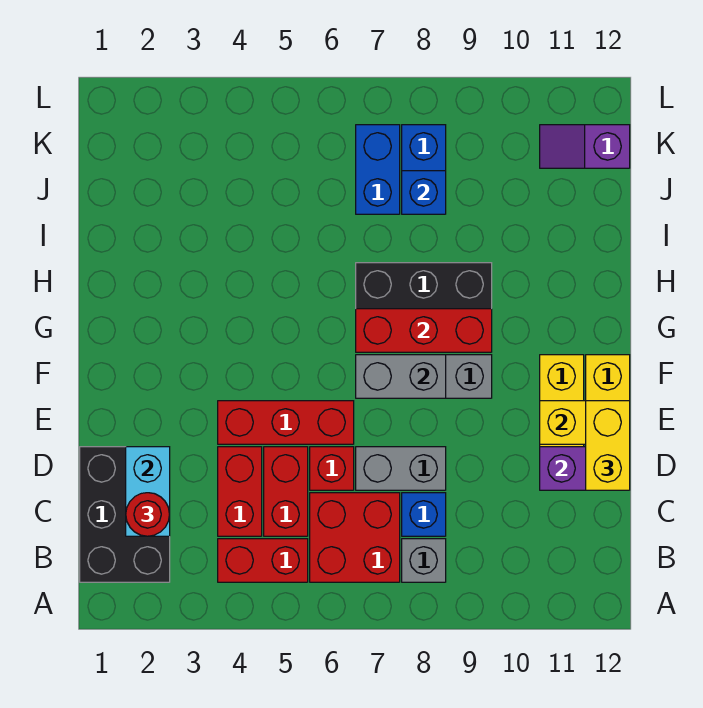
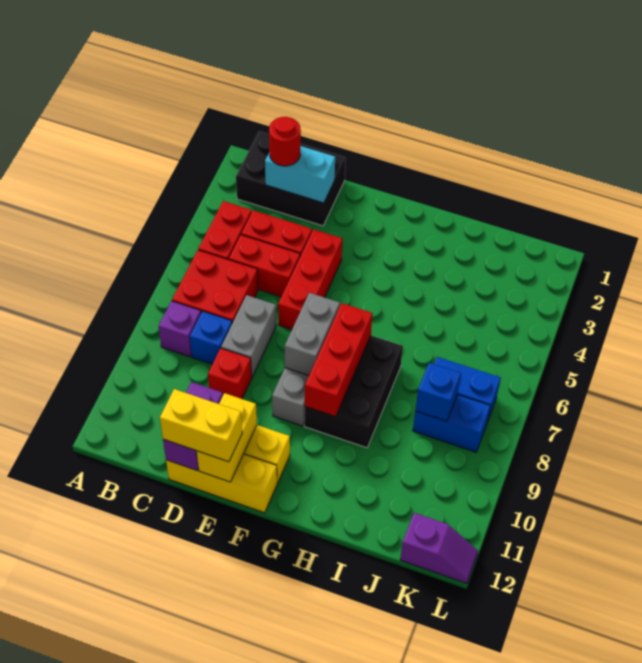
grey brick B8 level 1 -> purple brick B8 level 1
red brick D6 level 1 -> red brick D9 level 1
purple slope K11:K12 level 1 top 12 -> purple slope K12:L12 level 1 top K

